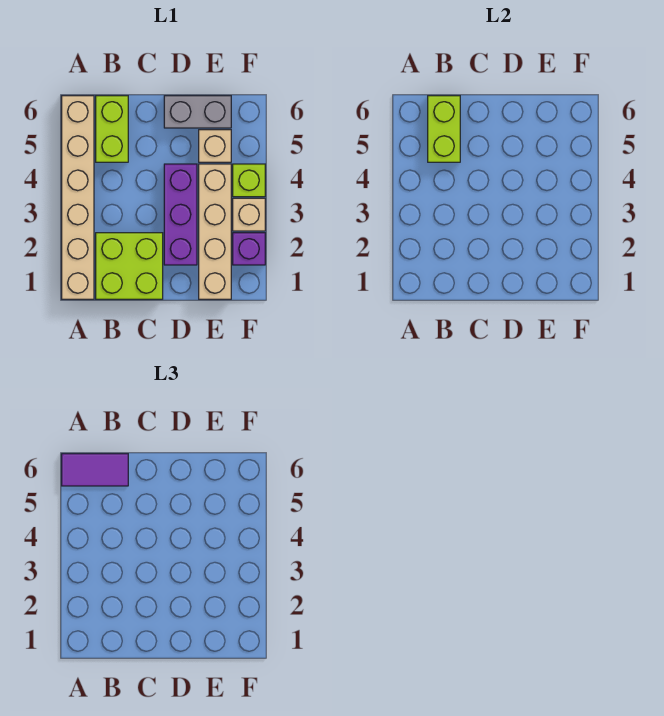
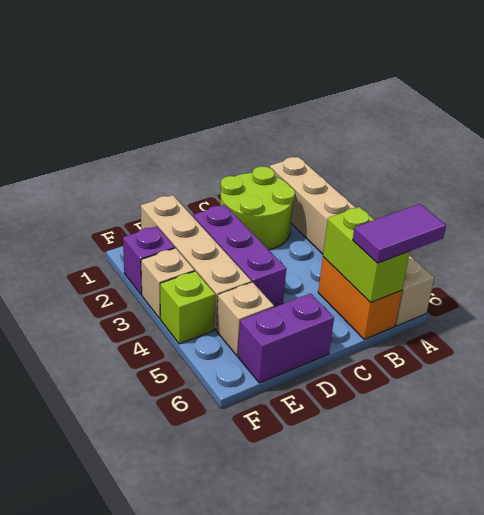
lime brick B1:C2 level 1 -> lime round brick B1:C2 level 1
lime brick B5:B6 level 1 -> orange brick B5:B6 level 1
grey brick D6:E6 level 1 -> purple brick D6:E6 level 1

